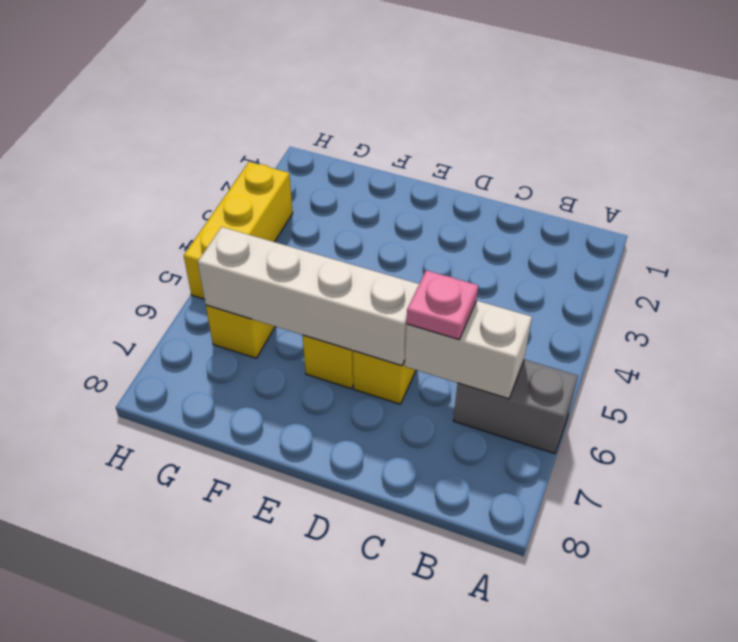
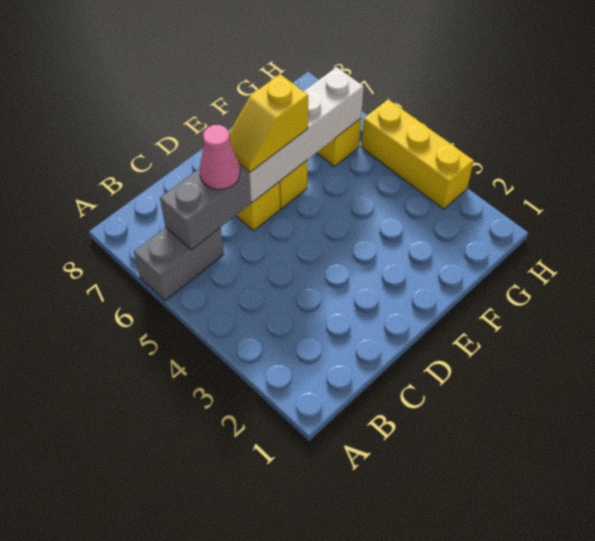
white brick B6:C6 level 2 -> grey brick B6:C6 level 2
pink plate C6 level 3 -> pink cone C6 level 3
none -> yellow slope D6:E6 level 3 top E

